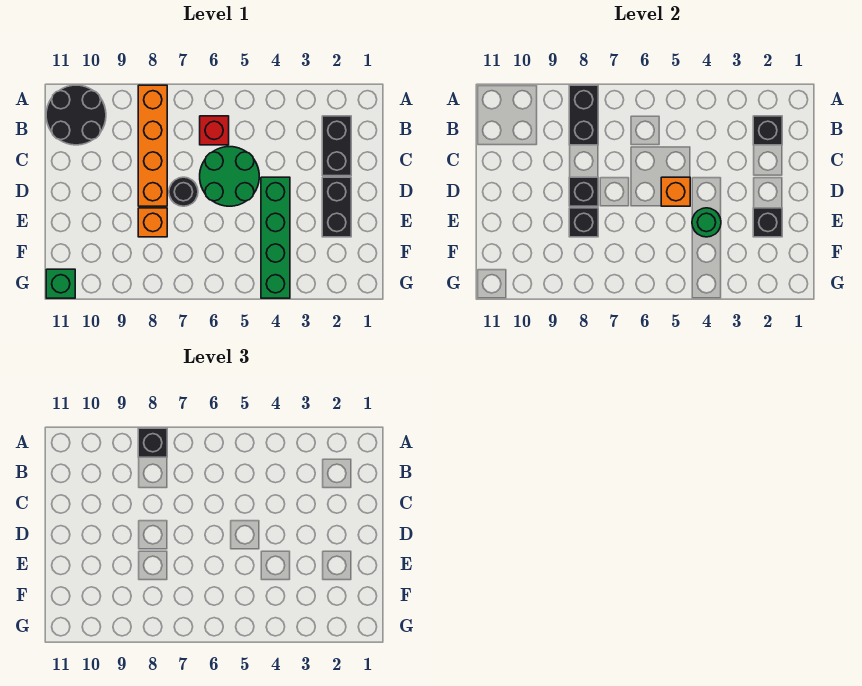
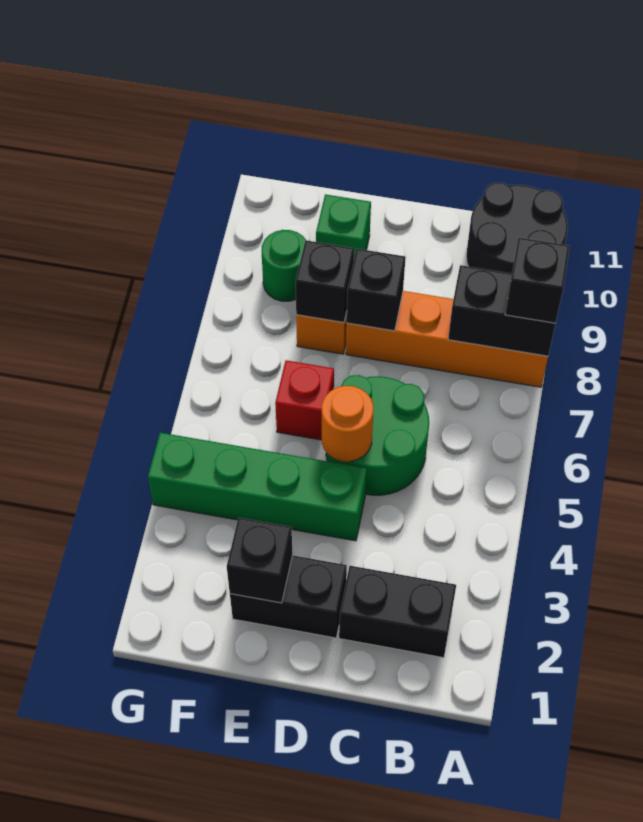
black brick B2 level 2 -> none
red brick B6 level 1 -> red brick E6 level 1
orange brick D5 level 2 -> orange round brick D5 level 2
black round brick D7 level 1 -> none
green round brick E4 level 2 -> green round brick F9 level 1
green brick G11 level 1 -> green brick E10 level 1

